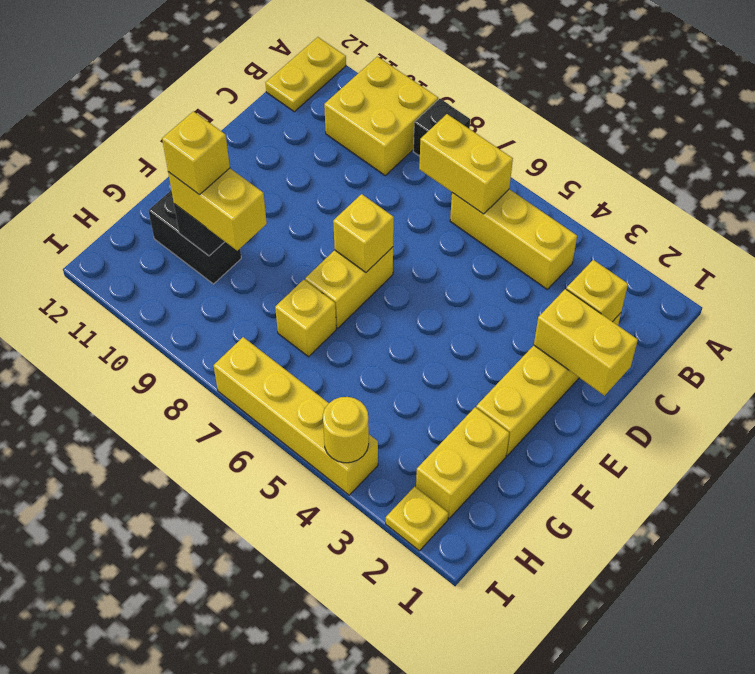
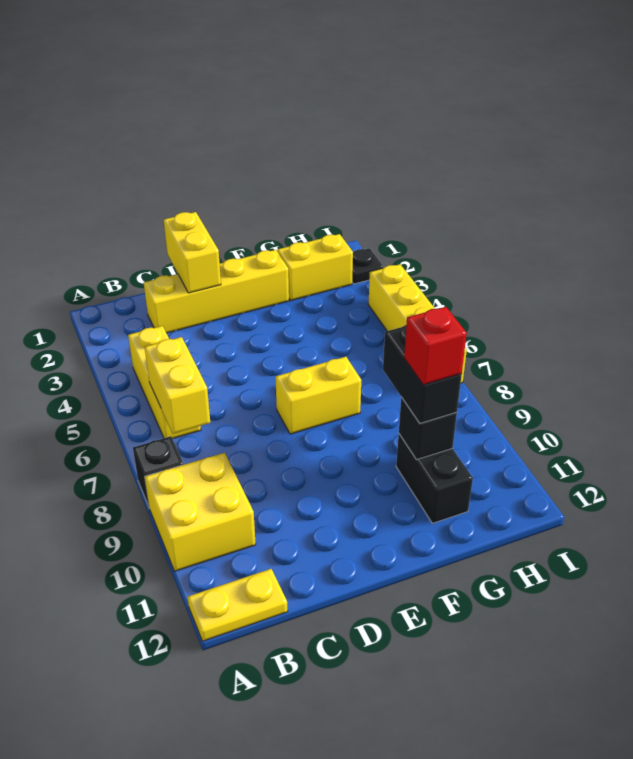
yellow brick C2 level 2 -> none
yellow brick E7 level 2 -> none
yellow brick G7 level 1 -> none
yellow brick G9:G10 level 3 -> black brick G9:G10 level 3
yellow brick G10 level 4 -> red brick G10 level 4
yellow plate I2 level 1 -> black plate I2 level 1
yellow round brick I4 level 2 -> none

